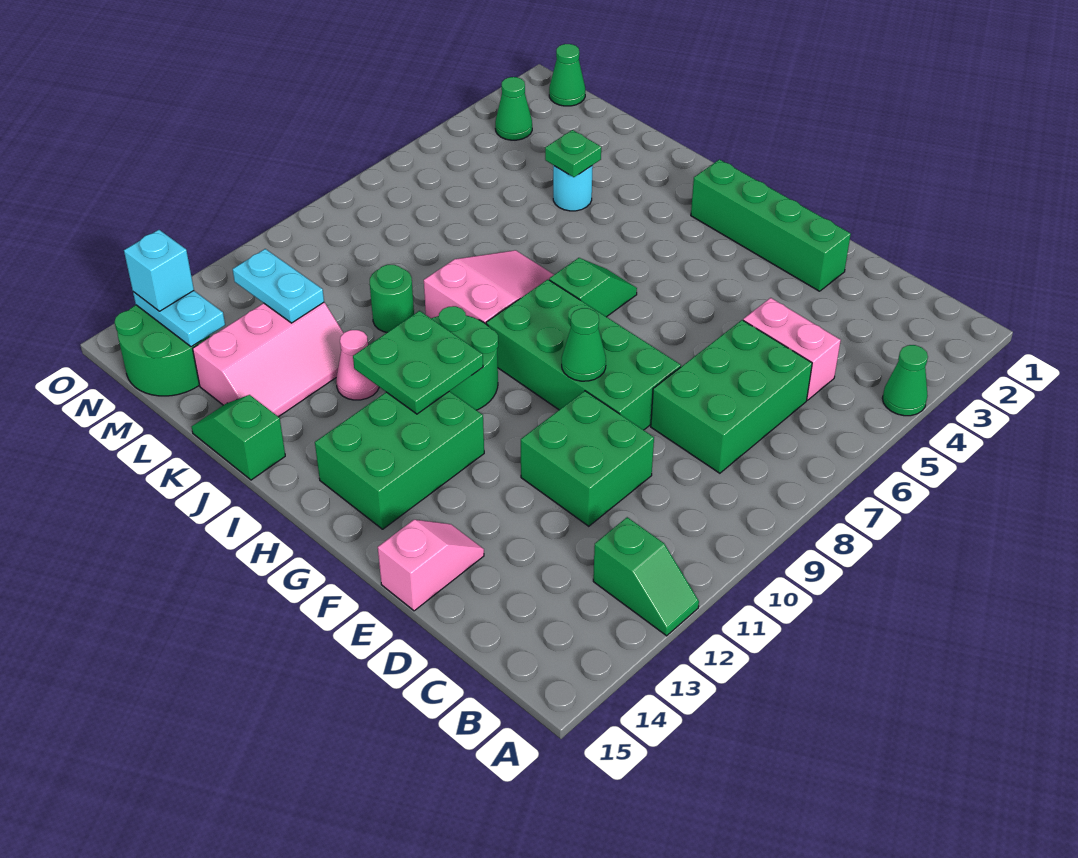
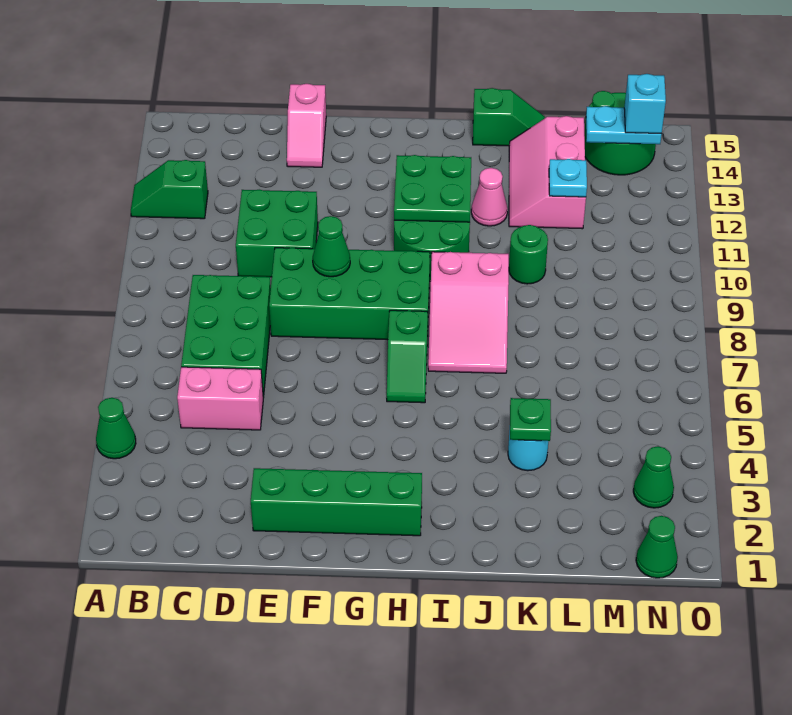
green brick G12:H14 level 1 -> none
cyan plate L12:M12 level 2 -> cyan plate L12 level 2

